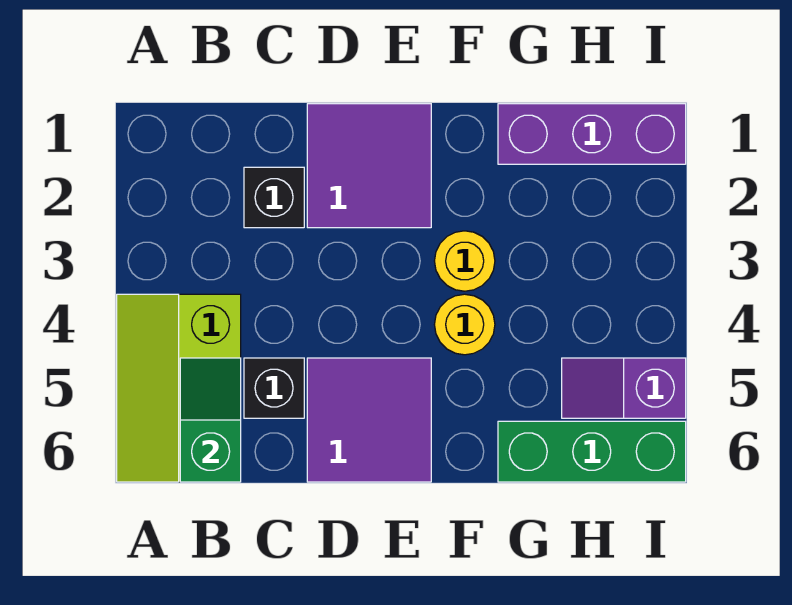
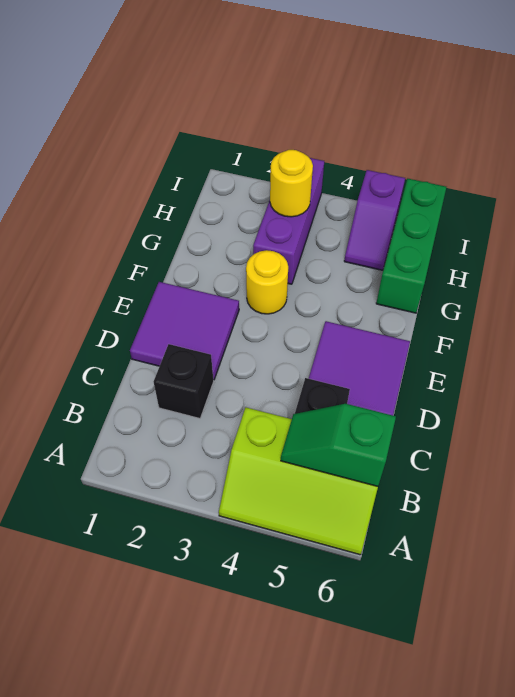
yellow round brick F4 level 1 -> yellow round brick H3 level 2
purple brick G1:I1 level 1 -> purple brick G3:I3 level 1

